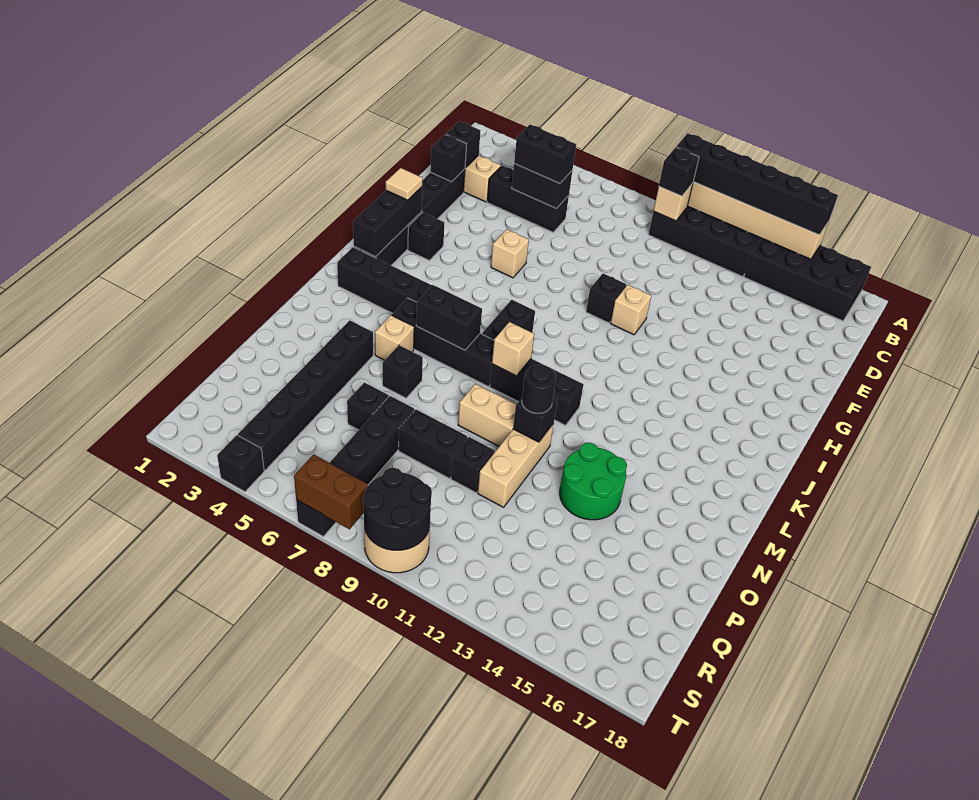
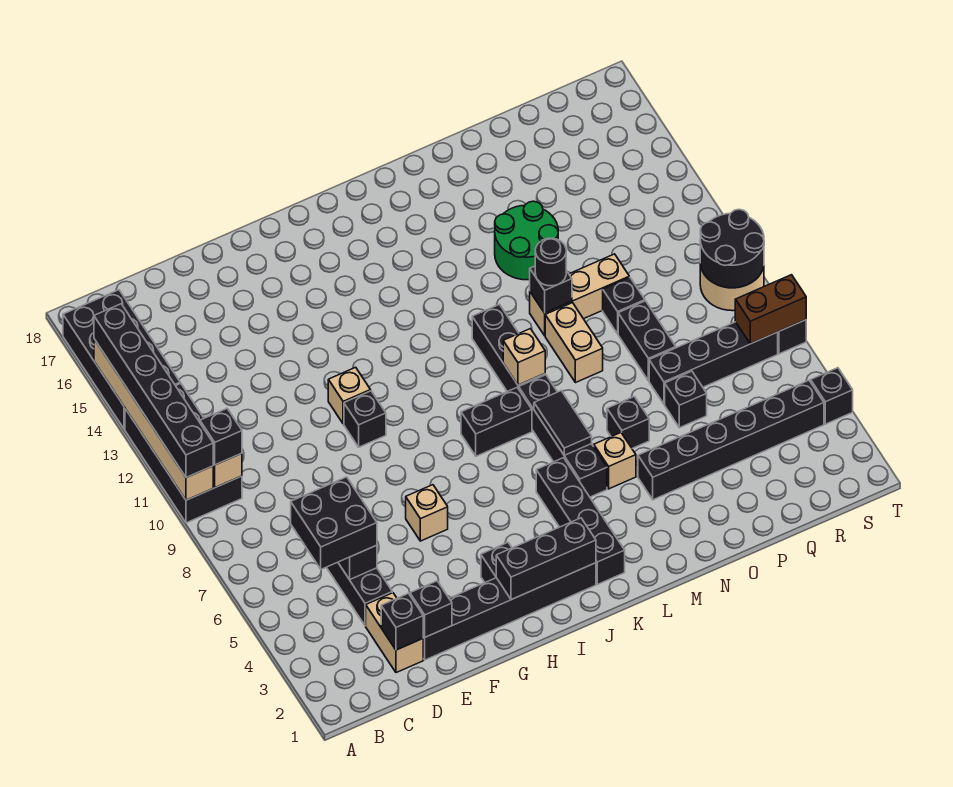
black brick D5:D6 level 3 -> black brick C5:D6 level 3
tan tile H2 level 3 -> none
black brick L6:L7 level 2 -> black tile L6:L7 level 2
brown brick T7:T8 level 2 -> brown brick S7:T7 level 2

